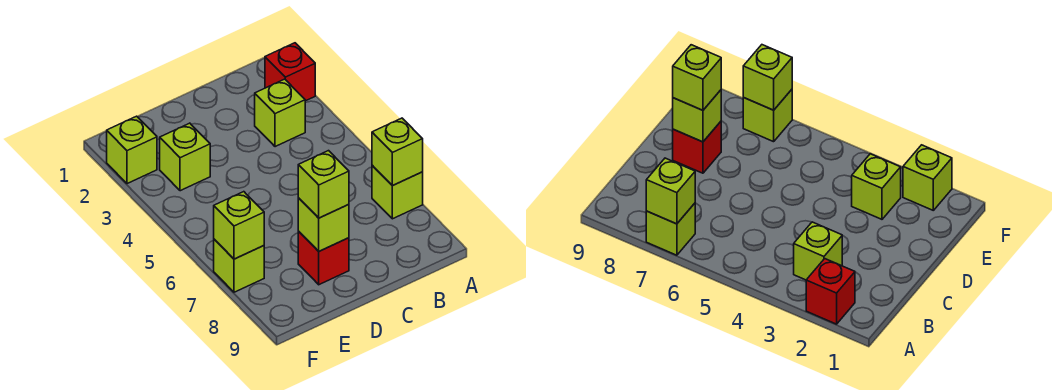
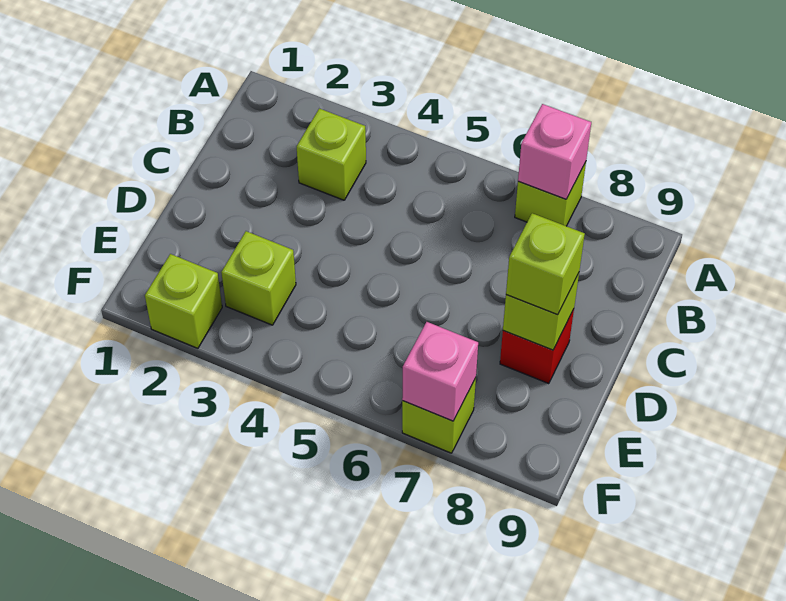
red brick A2 level 1 -> none
lime brick A7 level 2 -> pink brick A7 level 2
lime brick F7 level 2 -> pink brick F7 level 2

